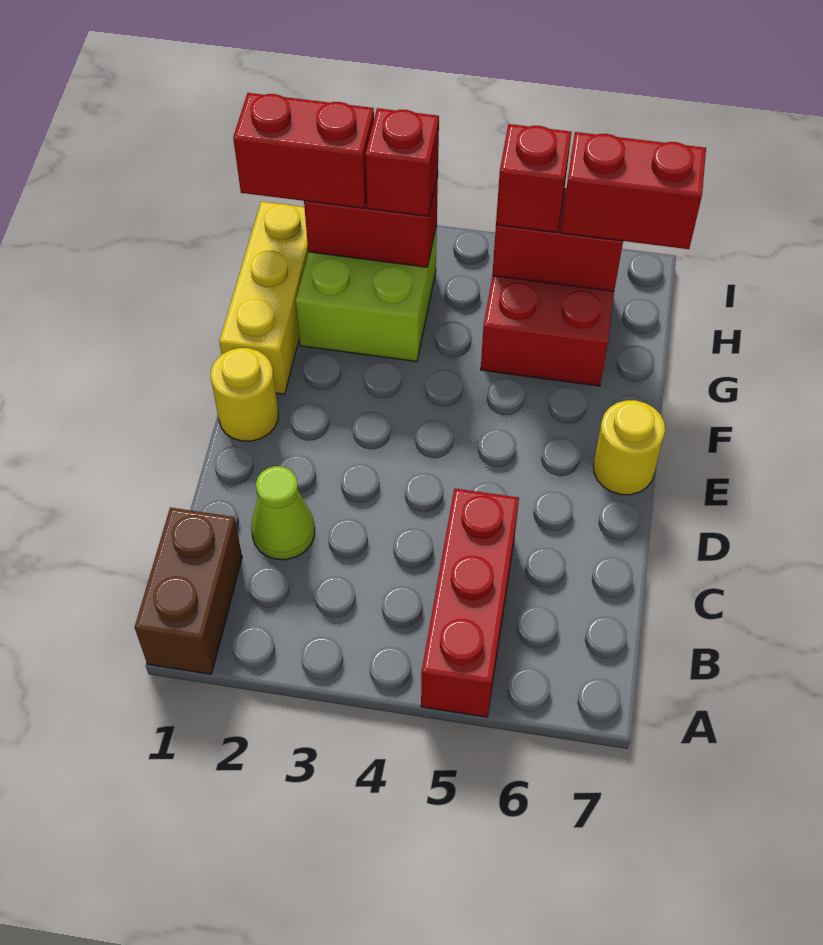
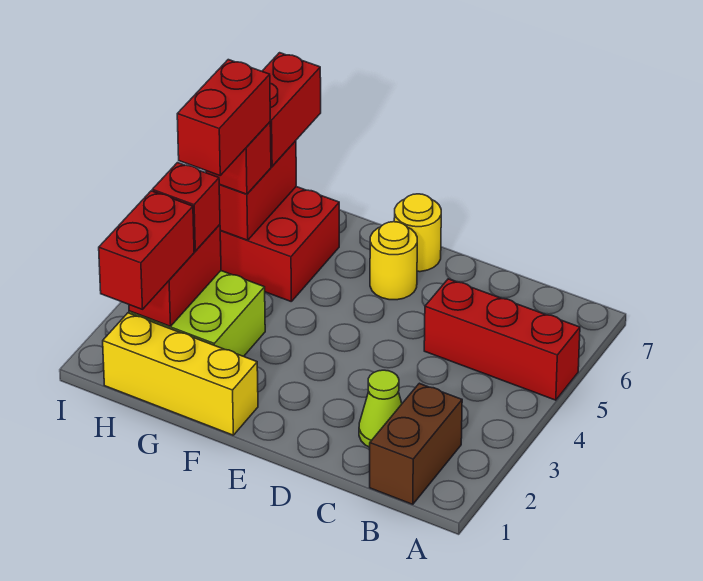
brown brick A1:B1 level 1 -> brown brick B1:B2 level 1
yellow round brick E1 level 1 -> yellow round brick E6 level 1
none -> red brick H4:H5 level 4

